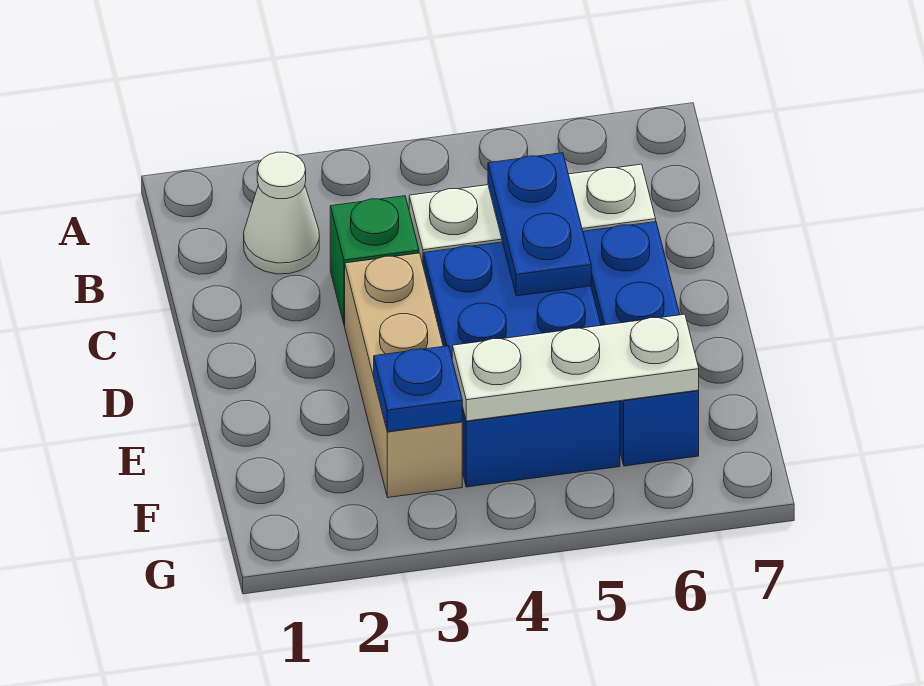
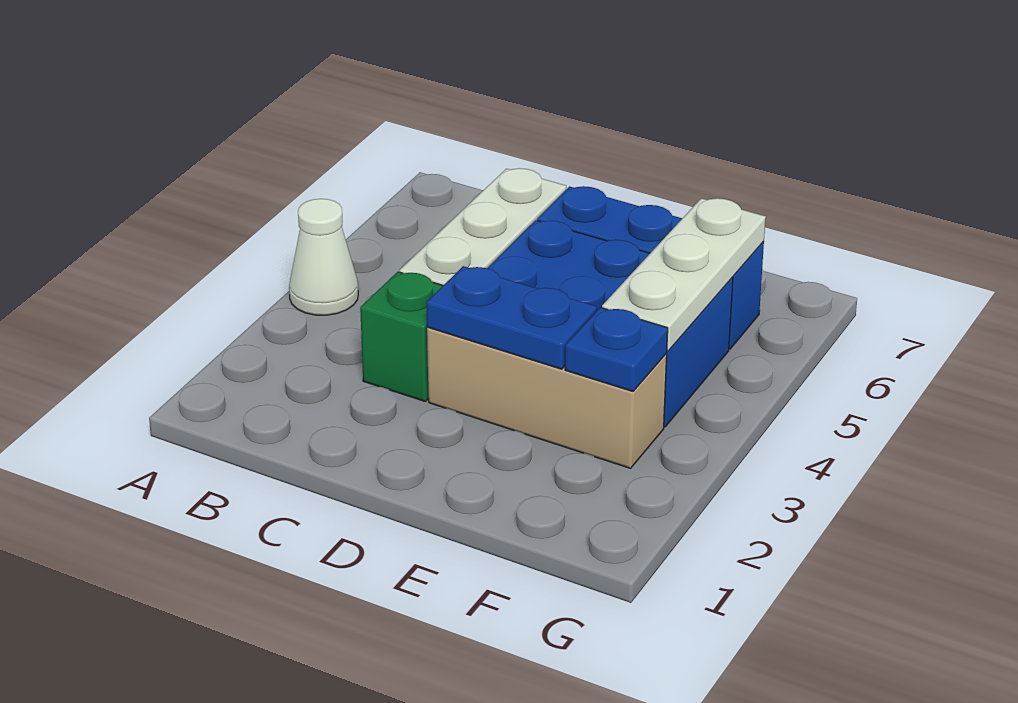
white cone B2 level 1 -> white cone A4 level 1
blue plate C5:D5 level 2 -> blue plate D3:E3 level 2

